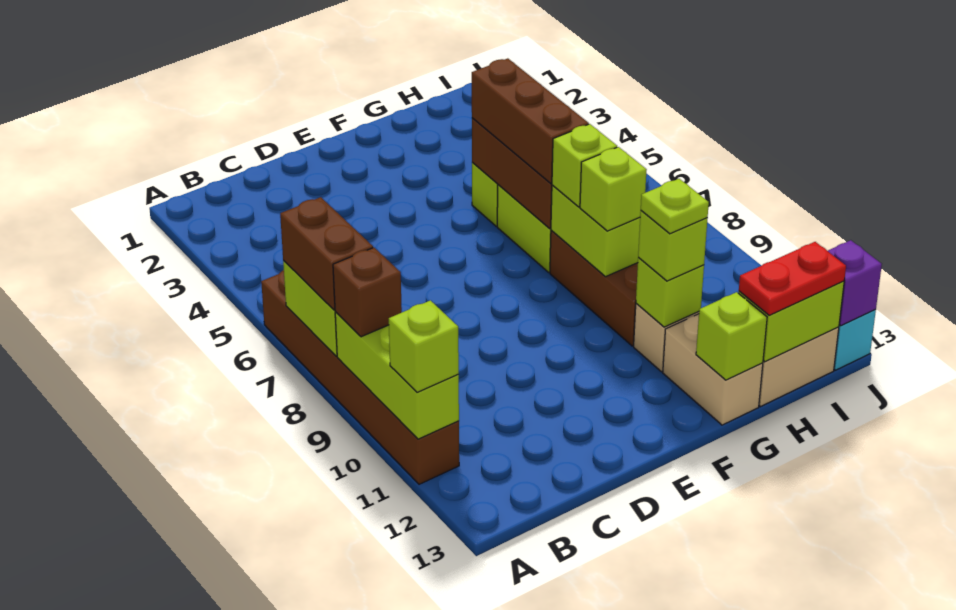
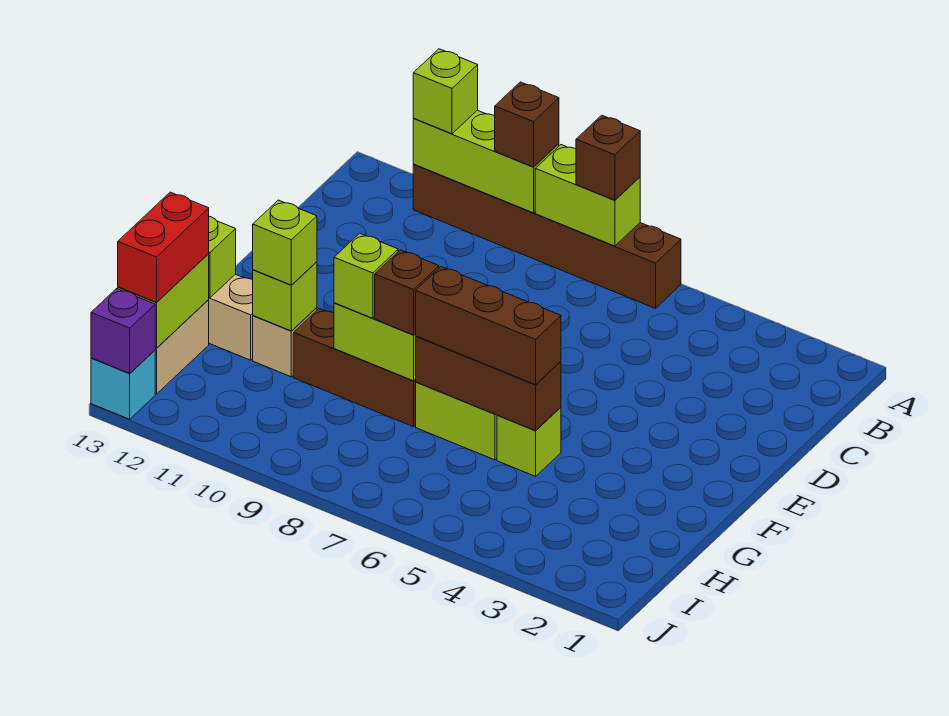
brown brick A7:A8 level 3 -> brown brick A7 level 3
lime brick G8 level 3 -> brown brick G8 level 3
lime plate G11 level 4 -> none
red plate H13:I13 level 3 -> red brick H13:I13 level 3

